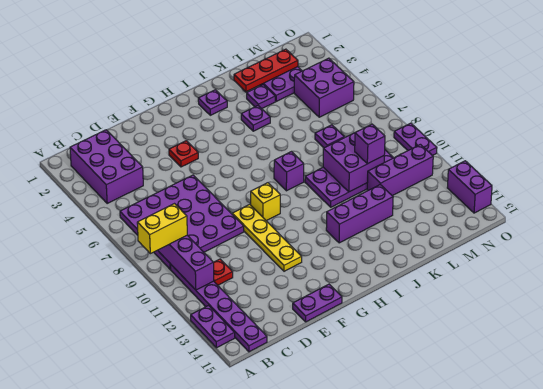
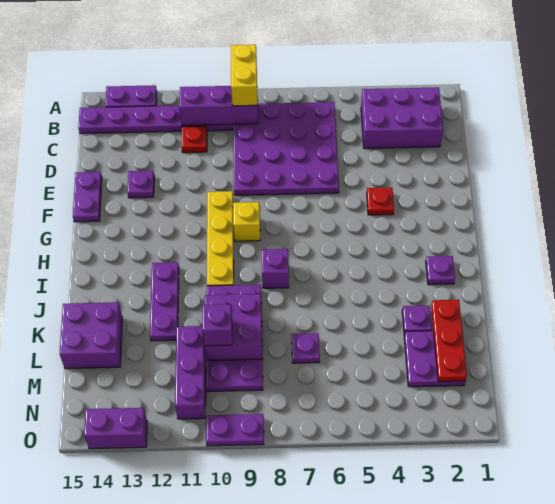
yellow plate F9:F12 level 1 -> yellow plate F10:I10 level 1
purple brick I12:K12 level 1 -> purple plate I12:K12 level 1
purple plate J4 level 1 -> purple plate E13 level 1
purple brick M4:N5 level 1 -> purple brick K14:L15 level 1

